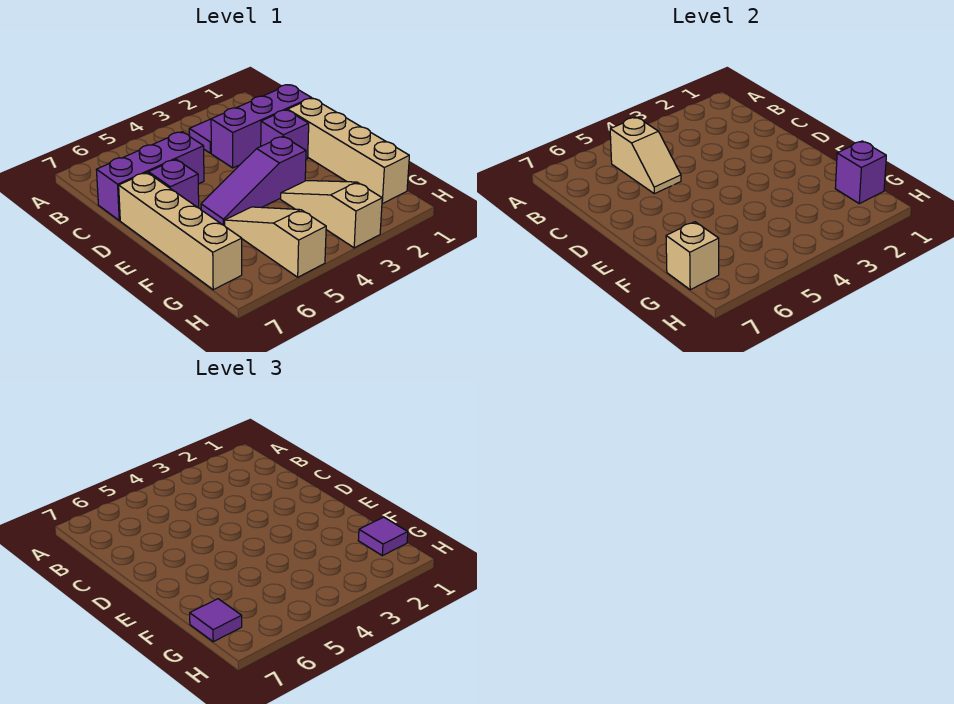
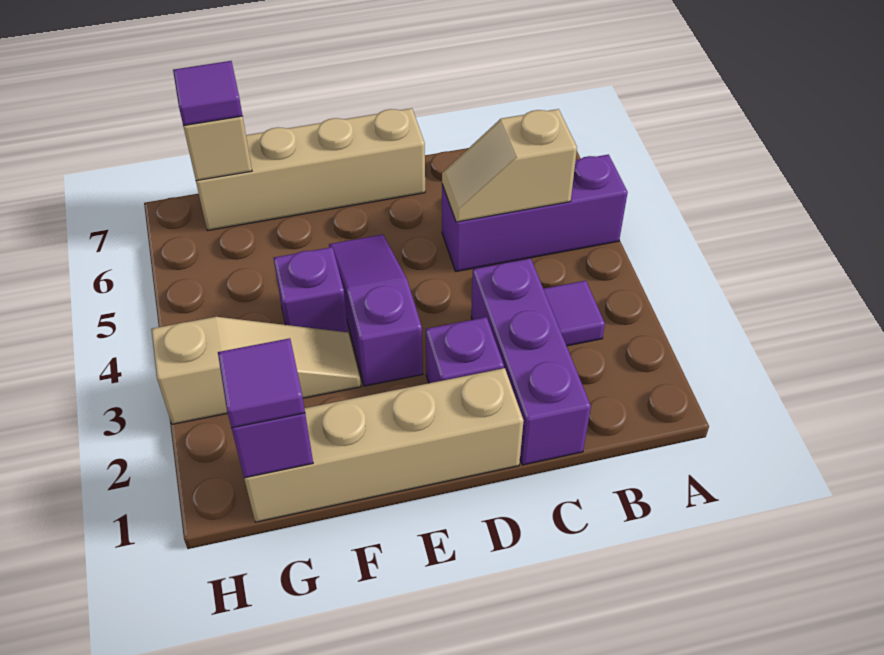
purple brick C5:C7 level 1 -> purple brick A5:C5 level 1
purple brick D6 level 1 -> purple brick F4 level 1
tan slope F5:H5 level 1 top H -> none

